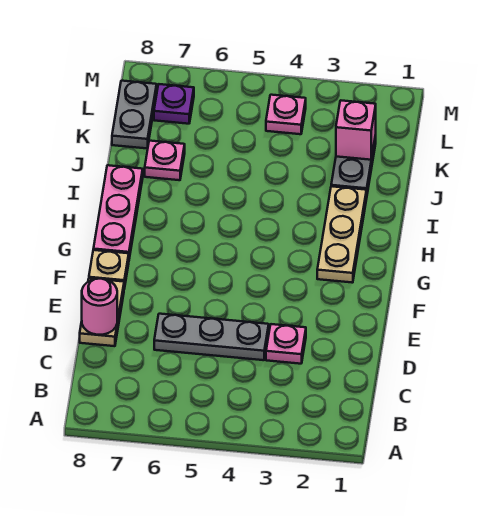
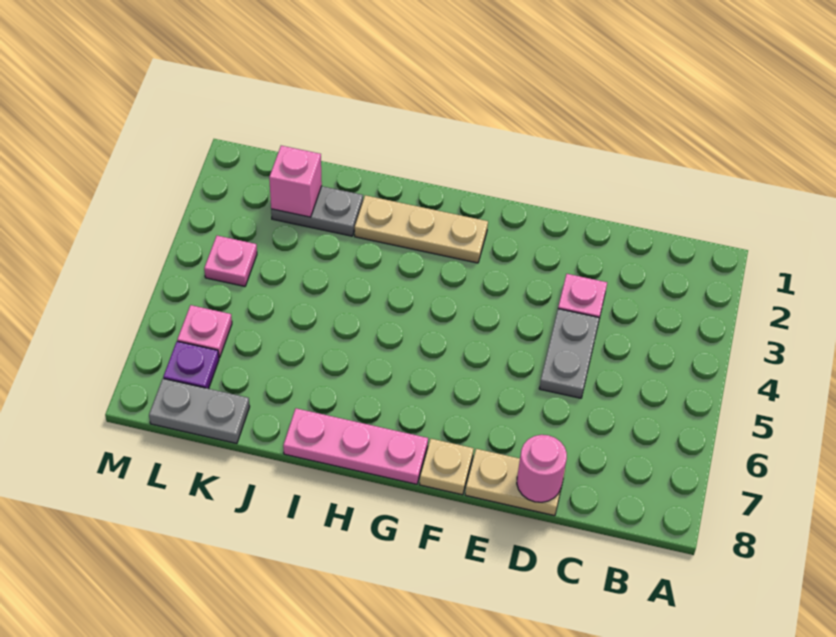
grey plate D4:D6 level 1 -> grey plate D4:D5 level 1
pink plate J7 level 1 -> pink plate L6 level 1

